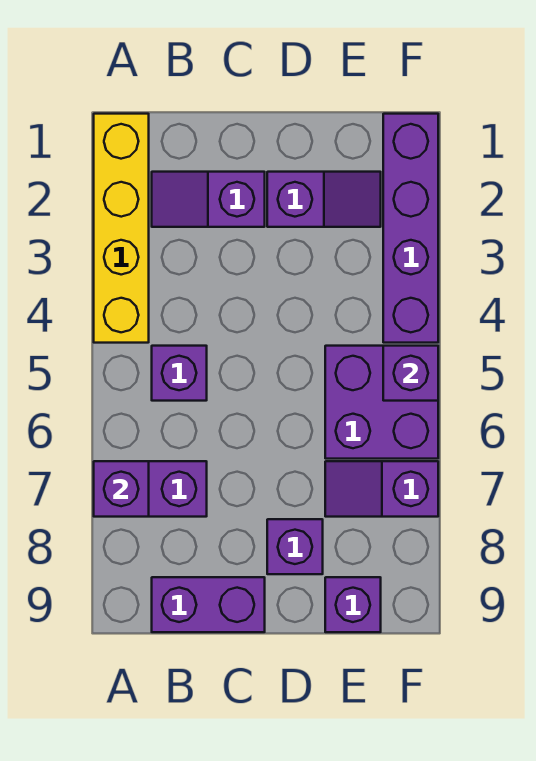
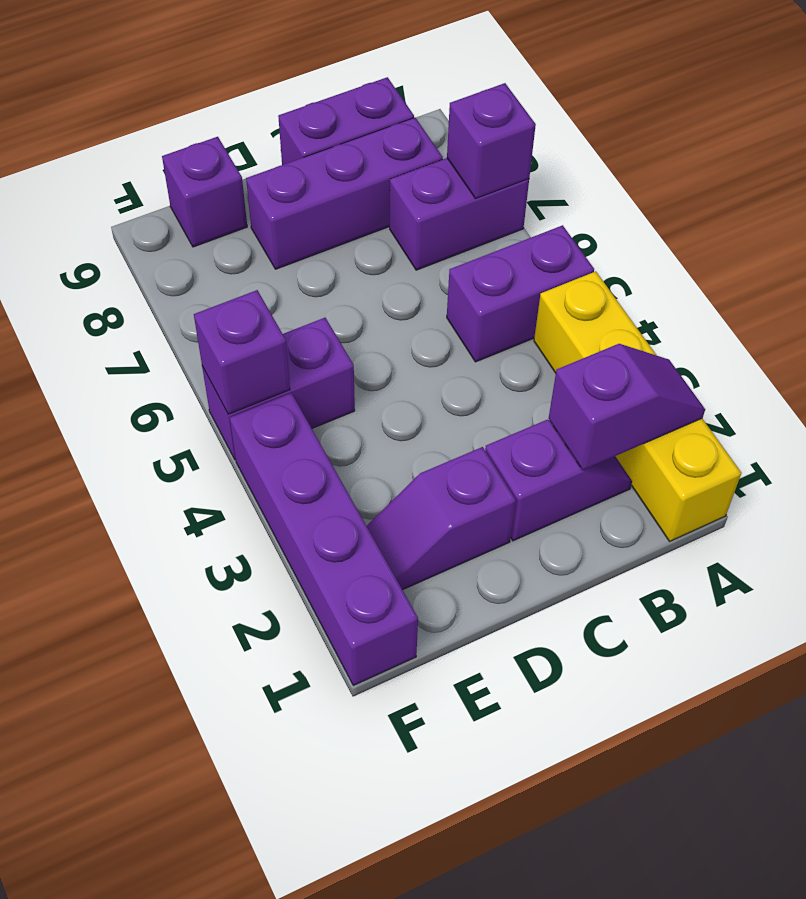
purple brick B5 level 1 -> purple brick A5:B5 level 1
purple brick D8 level 1 -> purple brick B8:D8 level 1
purple brick E5:F6 level 1 -> purple brick E5:F5 level 1
purple slope E7:F7 level 1 top F -> purple slope A2:B2 level 2 top B

